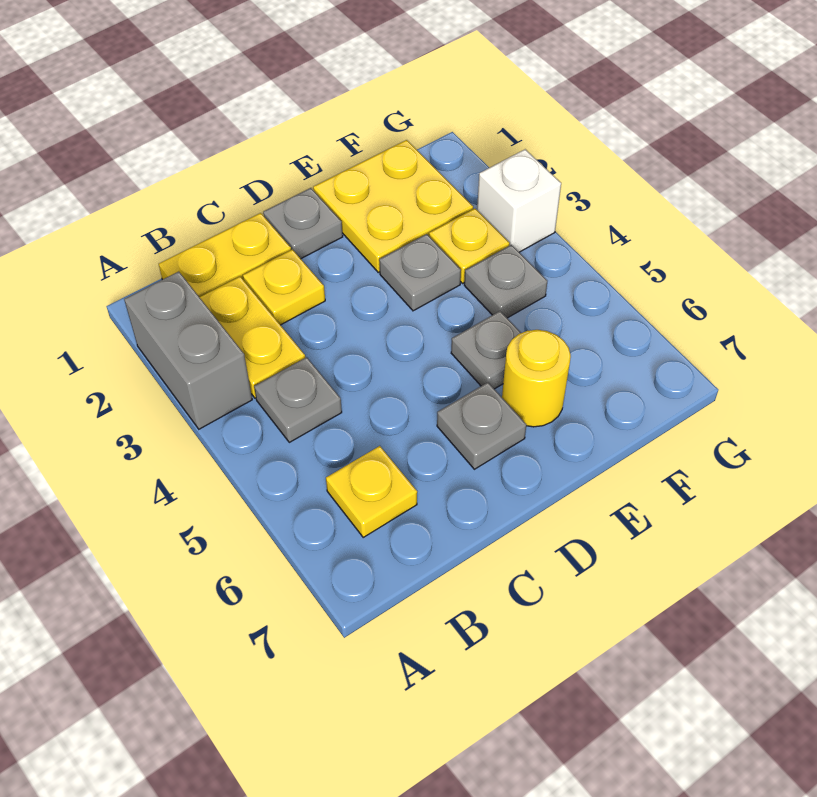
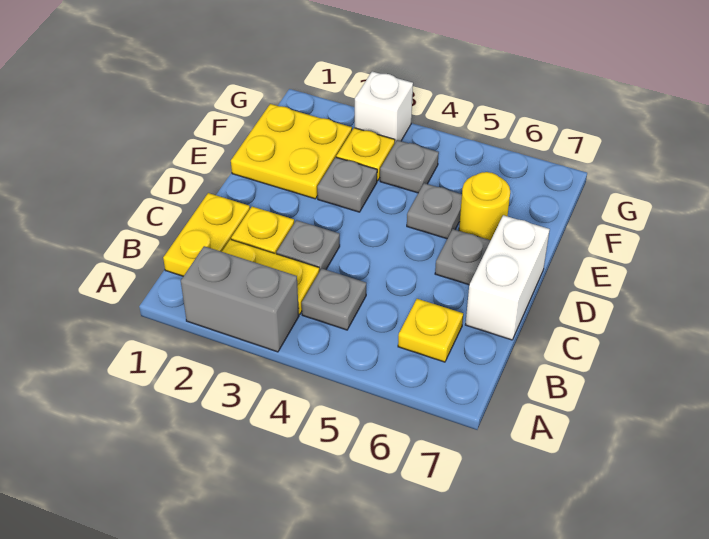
none -> white brick C7:D7 level 1
grey plate D1 level 1 -> grey plate C3 level 1

